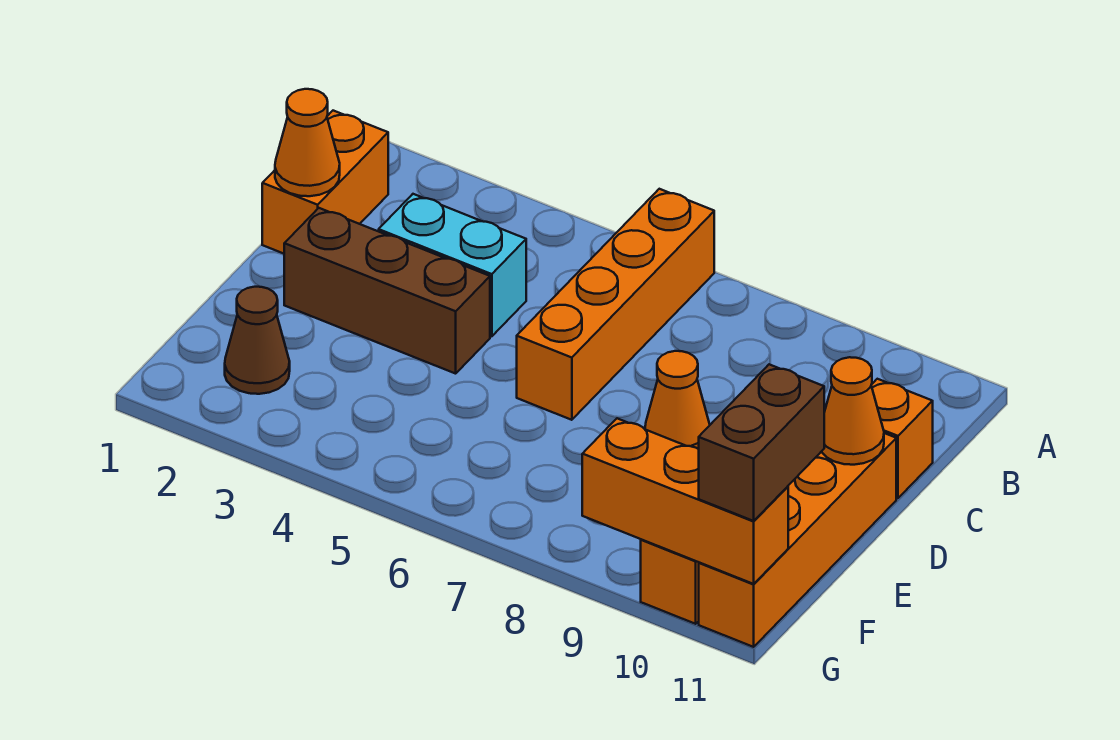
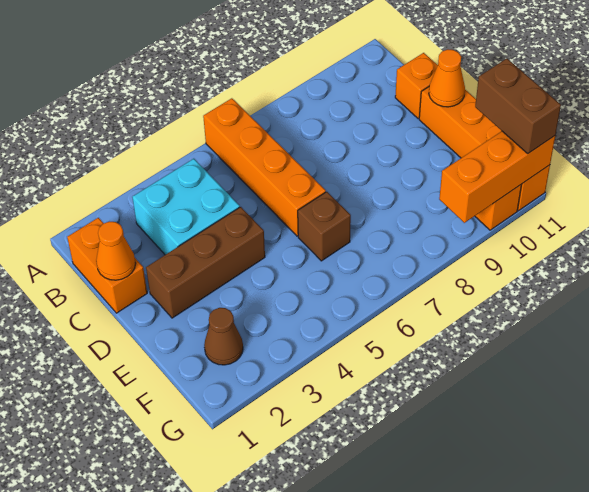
cyan brick C3:C4 level 1 -> cyan brick B3:C4 level 1
orange cone D8 level 1 -> none
none -> brown brick E6 level 1

